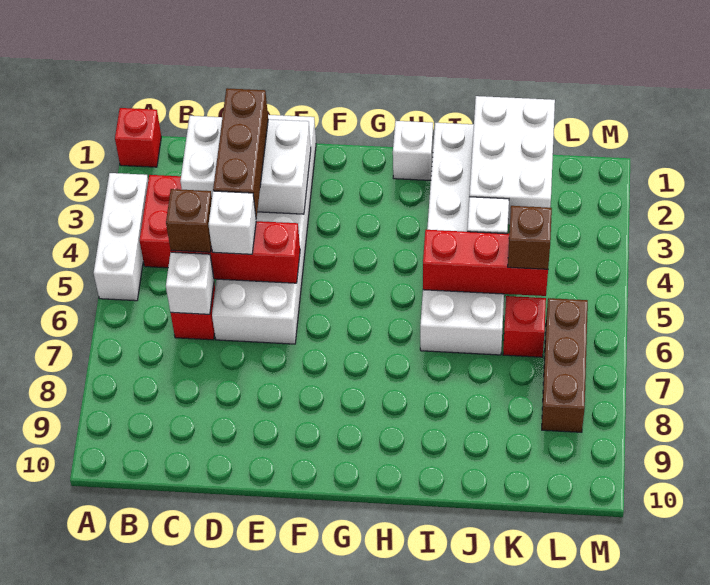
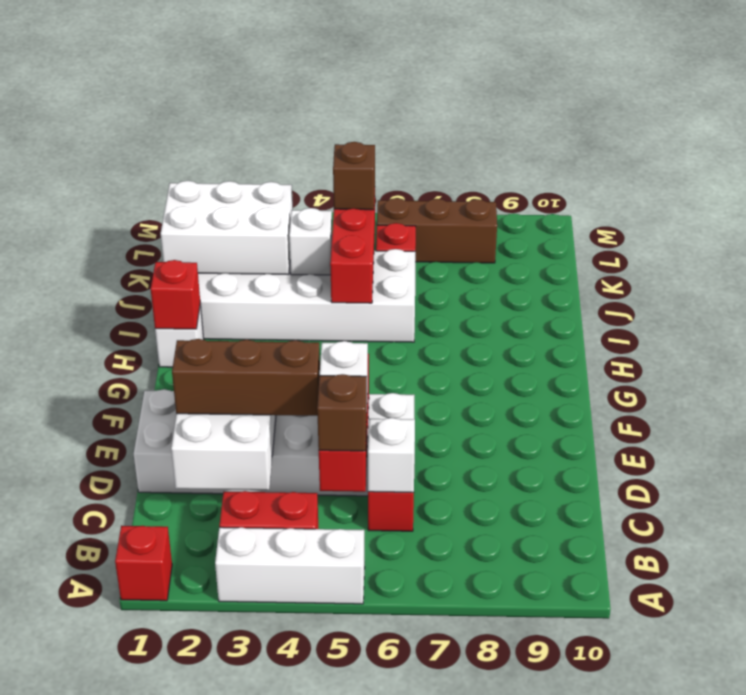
none -> red brick H1 level 2

